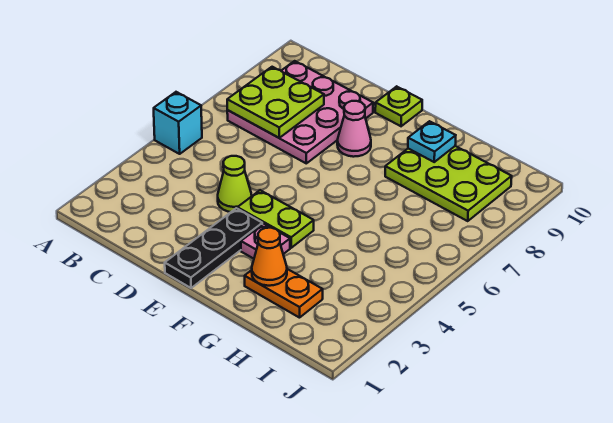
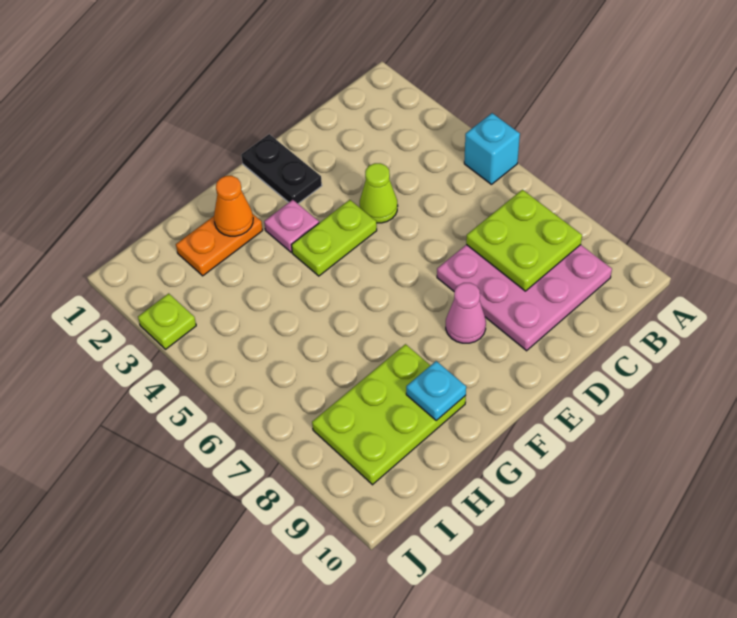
black plate E1:E3 level 1 -> black plate E1:E2 level 1
lime plate E10 level 1 -> lime plate J3 level 1

